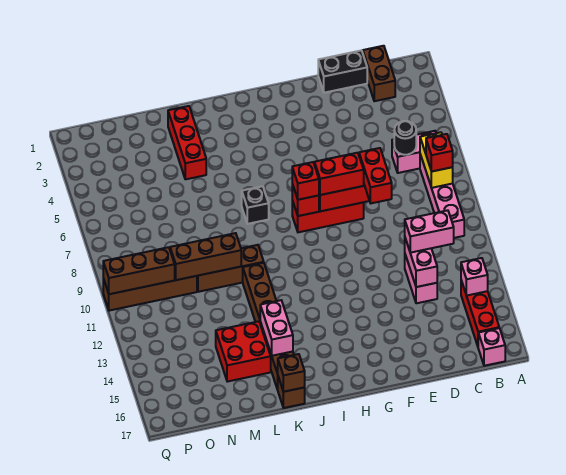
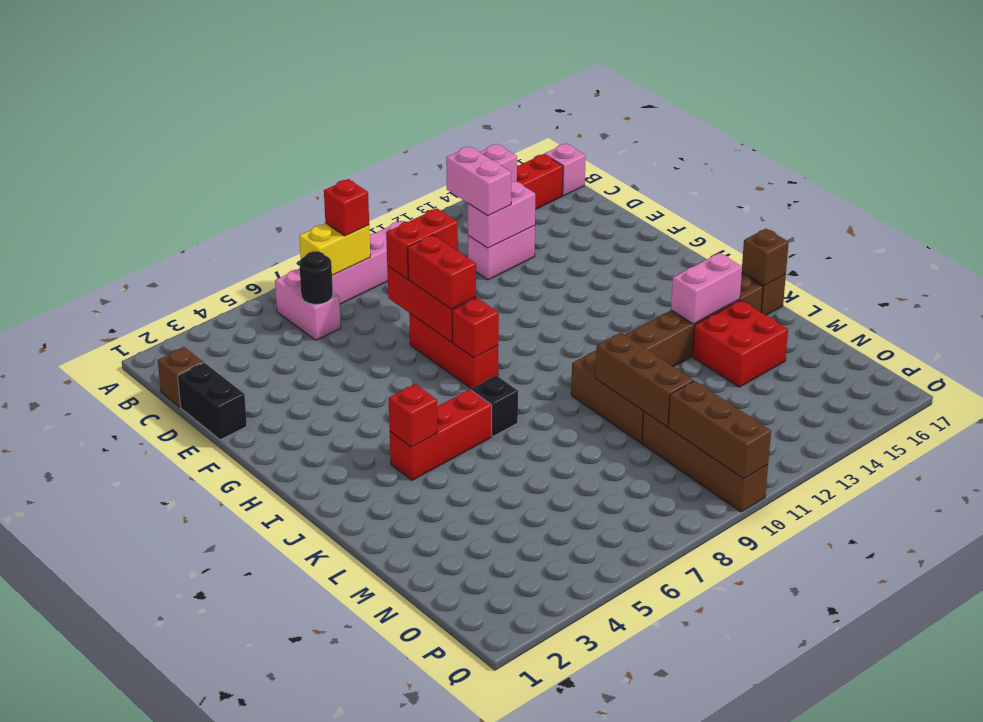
brown brick C1:C2 level 1 -> brown brick C1 level 1
red brick H8 level 3 -> red brick J4 level 2
red brick L2:L4 level 1 -> red brick J4:J6 level 1

